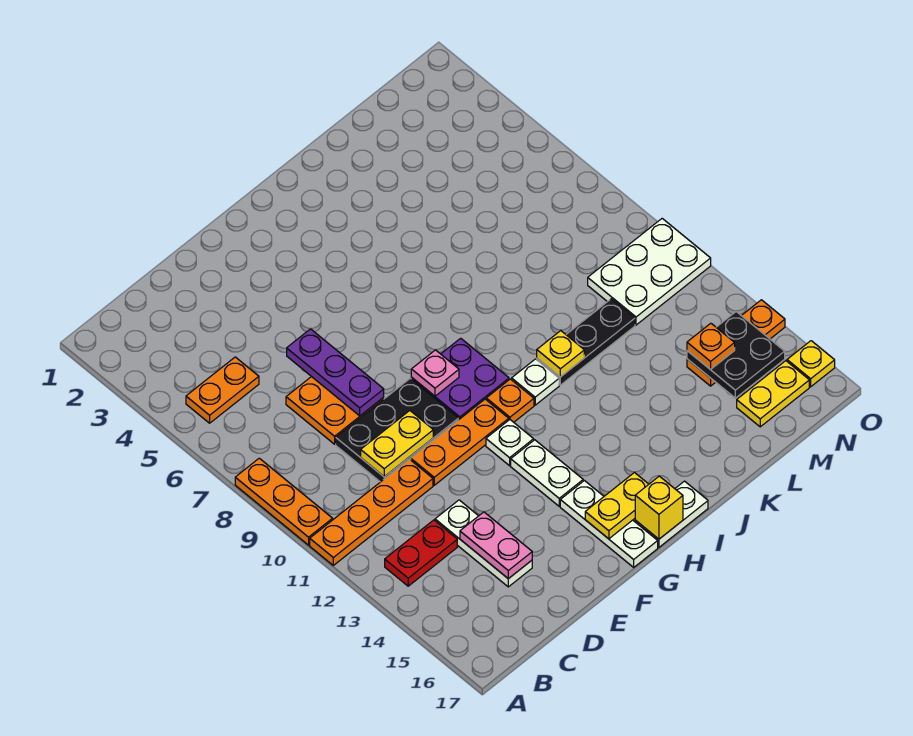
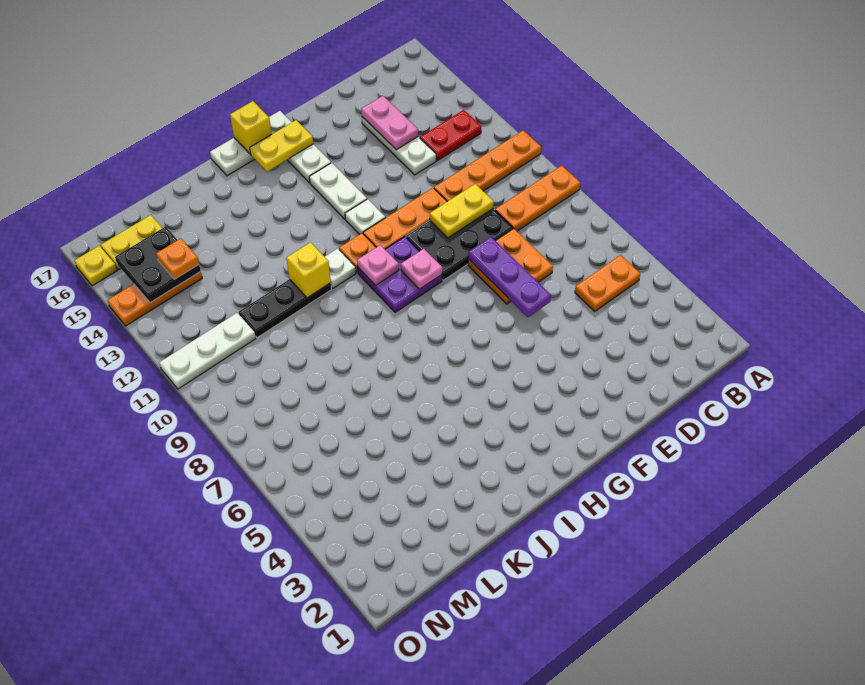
orange plate A8:A10 level 1 -> orange plate A9:C9 level 1
none -> pink plate H10 level 2
yellow plate J11 level 2 -> yellow brick J11 level 2
white plate M10:O11 level 1 -> white plate M11:O11 level 1

